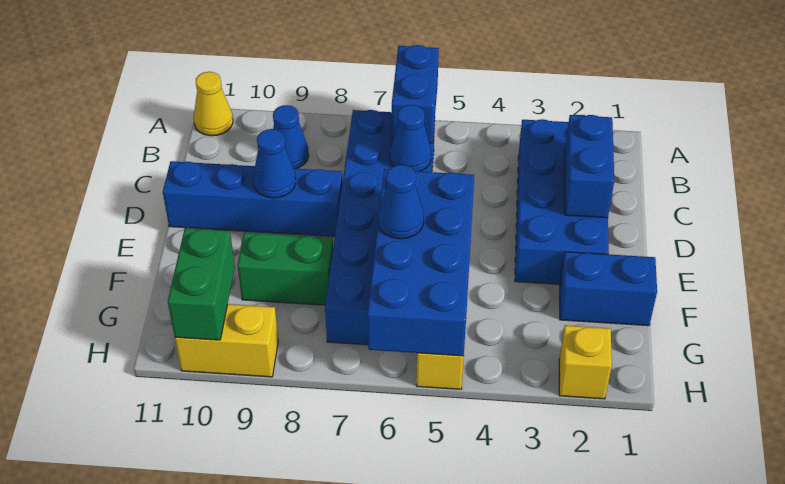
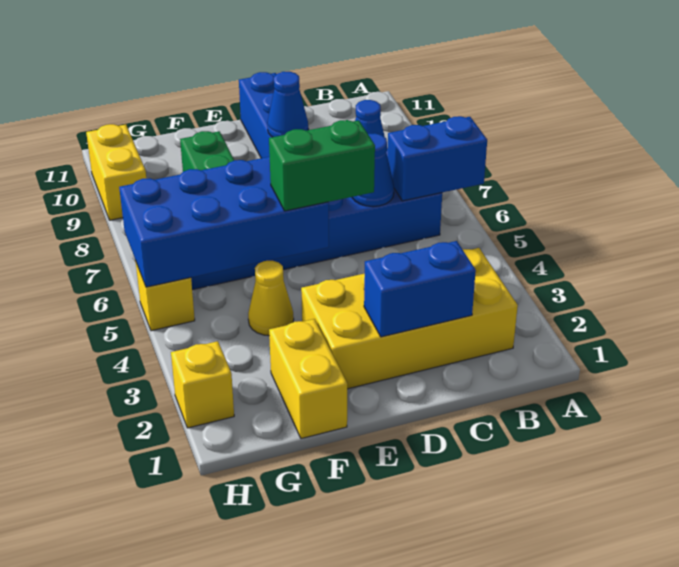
yellow cone A11 level 1 -> yellow cone F4 level 1
blue brick B2:E3 level 1 -> yellow brick B2:E3 level 1
blue brick F1:F2 level 1 -> yellow brick F1:F2 level 1
blue cone F6 level 3 -> none
green brick G10:H10 level 2 -> green brick D5:E5 level 3

